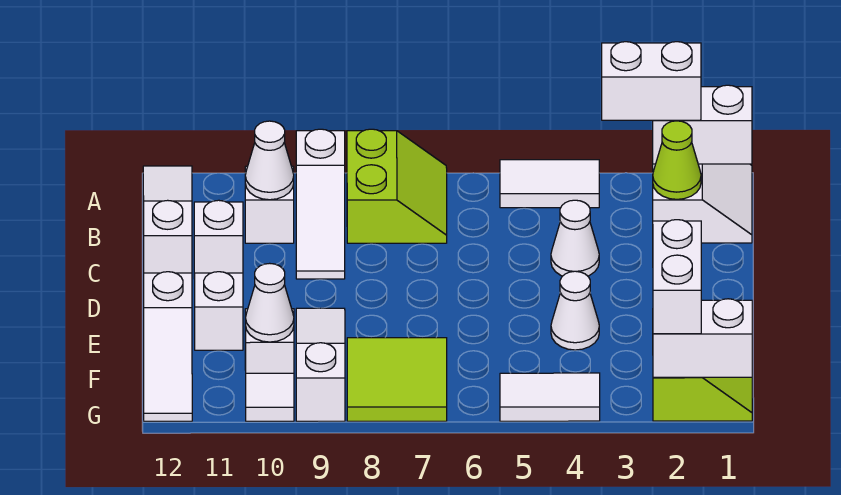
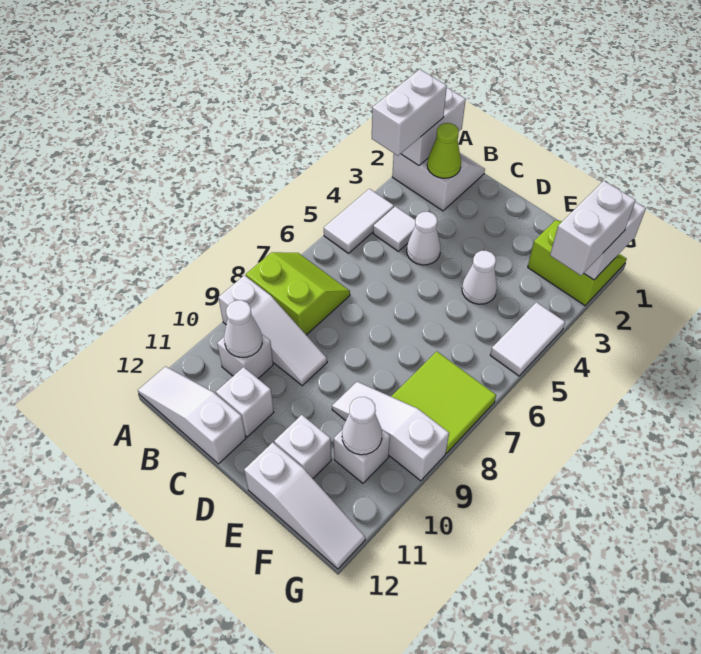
white brick F2:G2 level 3 -> white brick G2:G3 level 3
white tile G10 level 1 -> white tile B4 level 1

